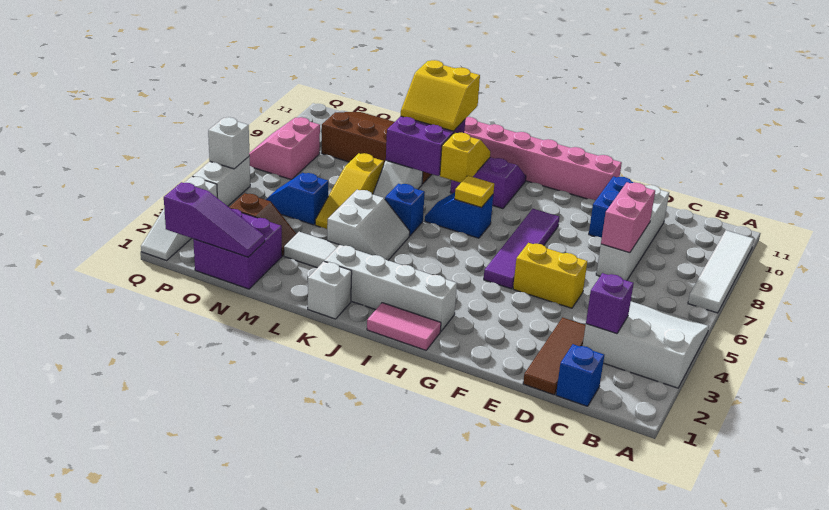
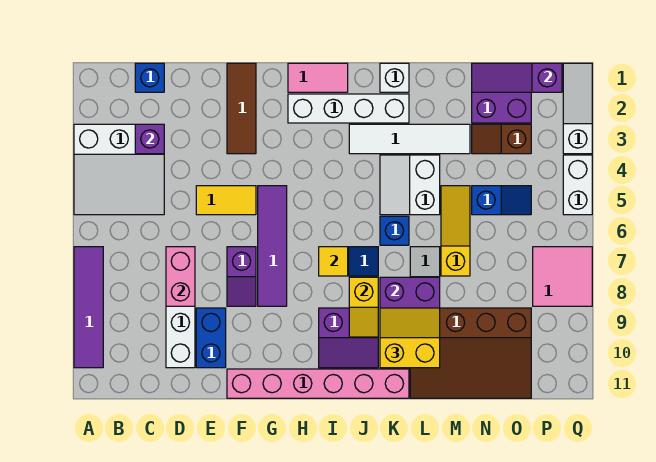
white tile A7:A10 level 1 -> purple tile A7:A10 level 1
brown tile D1:D3 level 1 -> brown tile F1:F3 level 1
yellow brick E5:F5 level 1 -> yellow tile E5:F5 level 1
none -> purple slope F7:F8 level 1 top 7
pink slope P7:Q8 level 1 top P -> pink tile P7:Q8 level 1
white brick Q5 level 2 -> none

